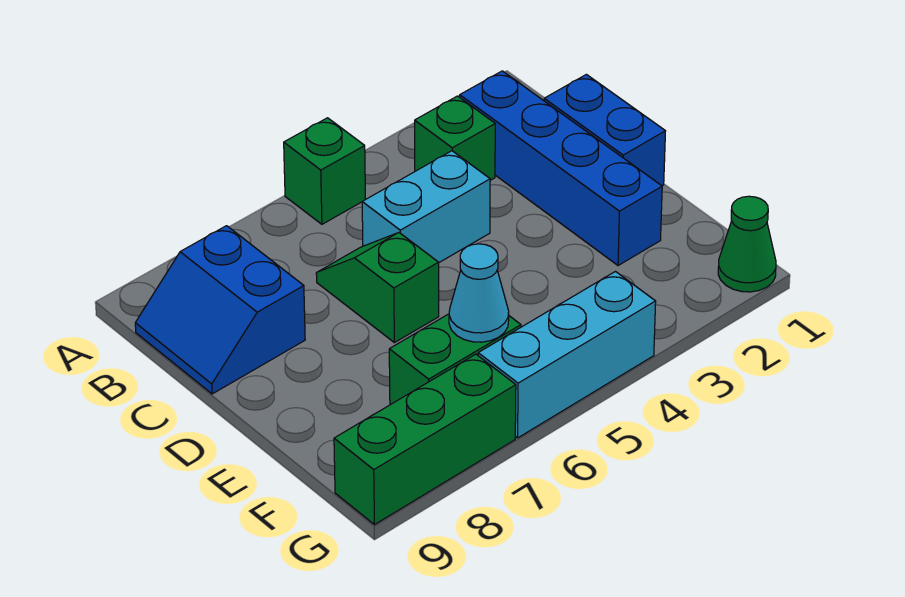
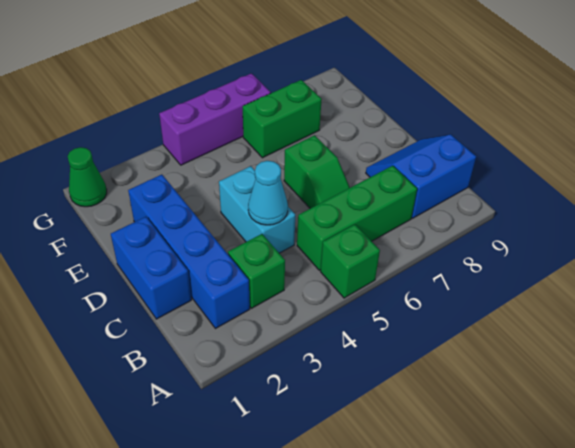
blue slope B8:C9 level 1 top 8 -> blue slope B8:C9 level 1 top B
cyan brick C4:C5 level 1 -> cyan brick C4:D4 level 1
cyan cone F6 level 2 -> cyan cone C4 level 2
cyan brick G4:G6 level 1 -> purple brick G4:G6 level 1
green brick G7:G9 level 1 -> green brick B5:B7 level 1

